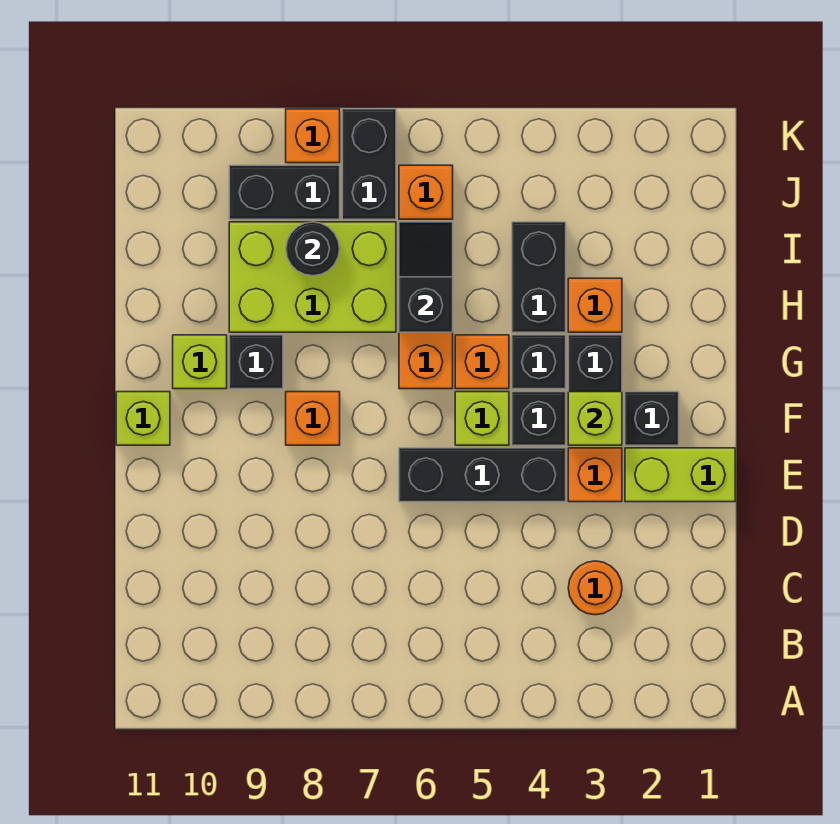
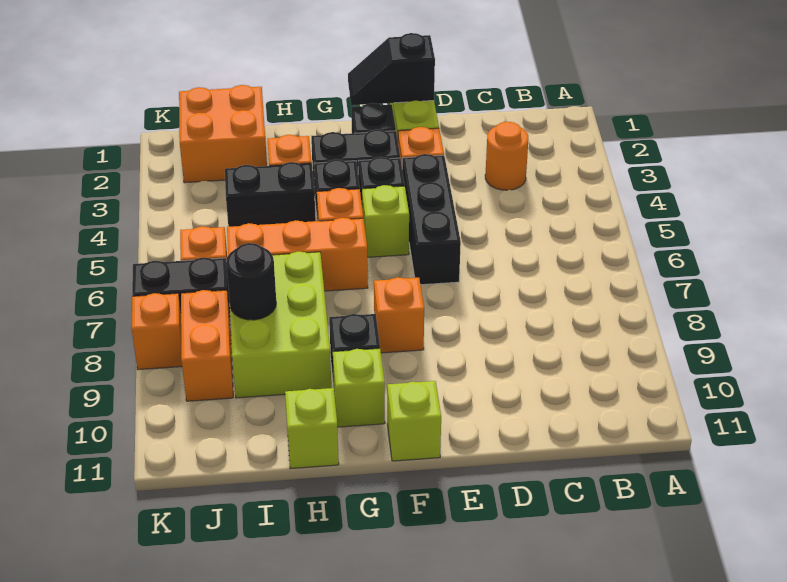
lime brick F3 level 2 -> lime brick H11 level 1
black slope H6:I6 level 2 top H -> black slope E1:F1 level 2 top E
none -> orange brick I1:J2 level 1
black brick J8:J9 level 1 -> orange brick J8:J9 level 1

